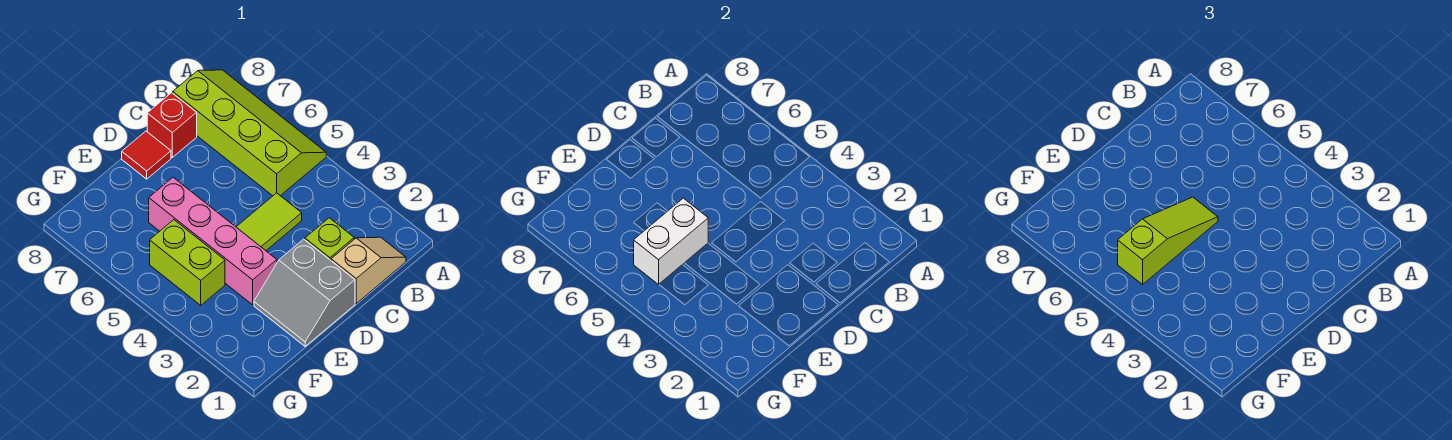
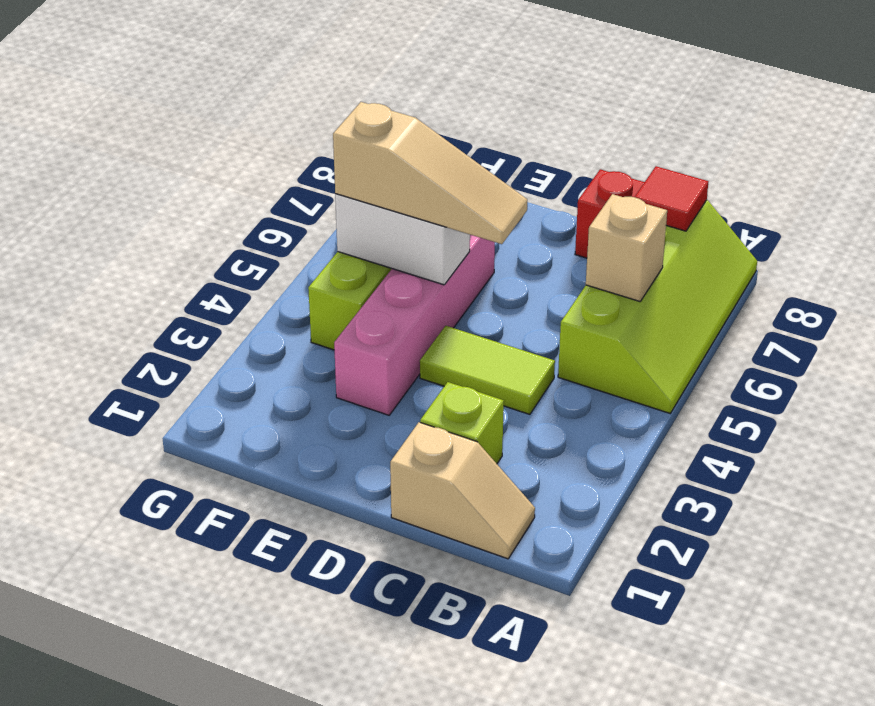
none -> tan brick B6 level 2
grey slope D1:E2 level 1 top D -> none
lime slope D5:F5 level 3 top F -> tan slope D5:F5 level 3 top F
red tile D8 level 1 -> red tile B8 level 2

